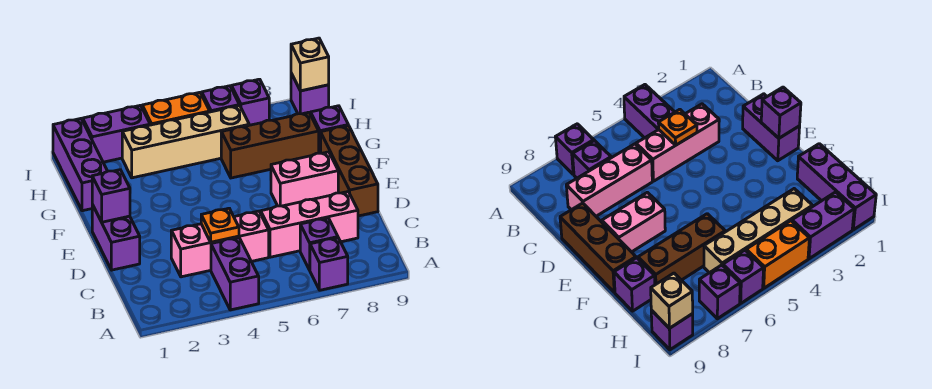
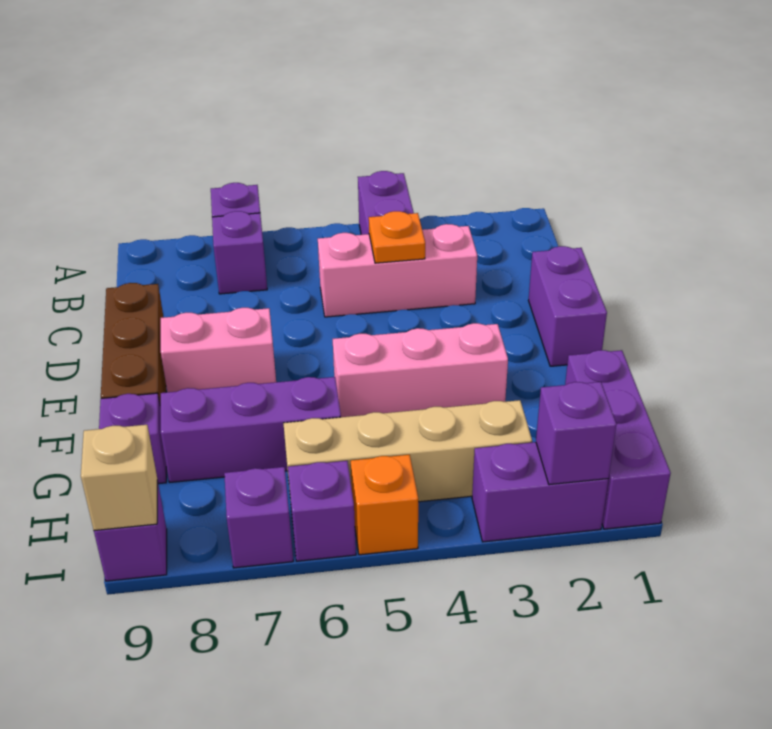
pink brick C6:C8 level 1 -> pink brick F3:F5 level 1
purple brick E1 level 2 -> purple brick I2 level 2
brown brick G6:G8 level 1 -> purple brick G6:G8 level 1
orange brick I4:I5 level 1 -> orange brick I5 level 1

